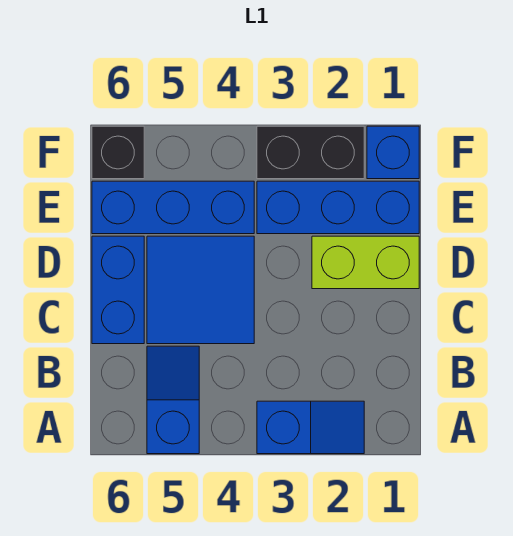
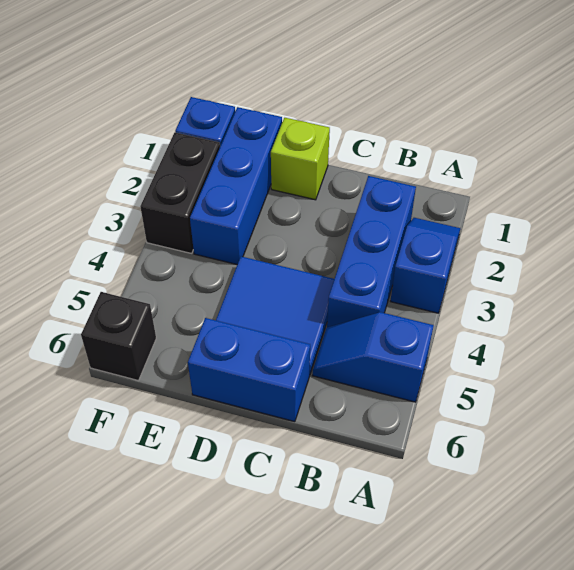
lime brick D1:D2 level 1 -> lime brick D1 level 1
blue brick E4:E6 level 1 -> blue brick B2:B4 level 1

